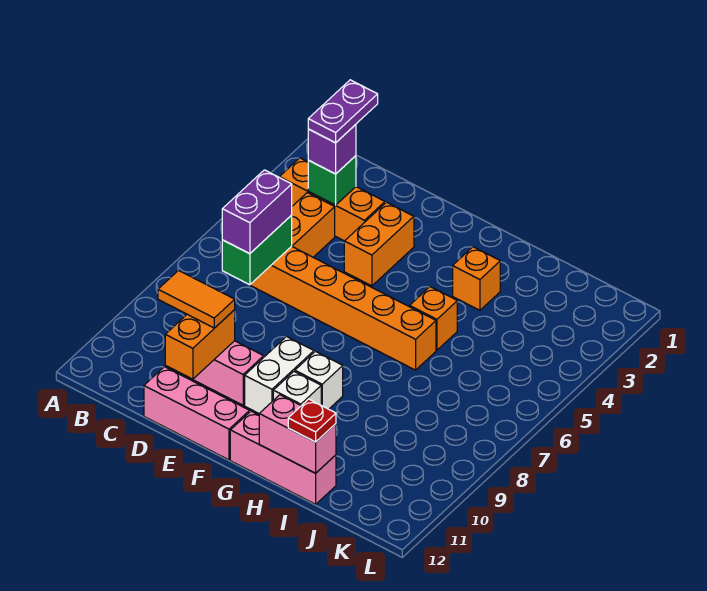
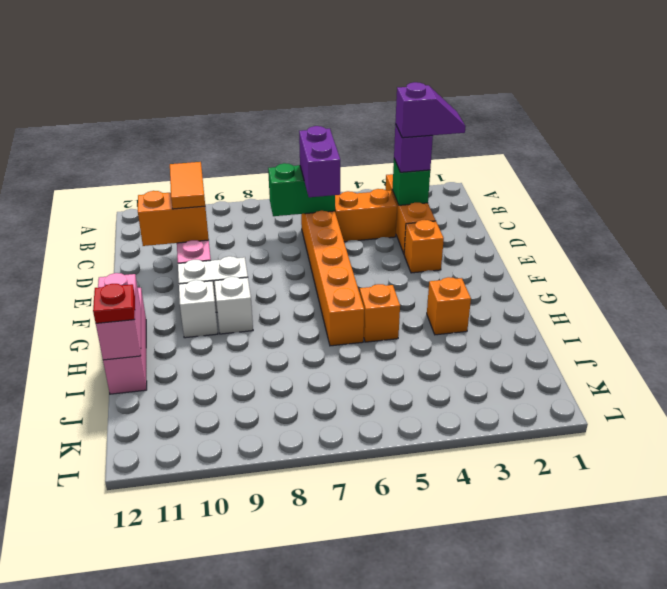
purple plate C2:C3 level 4 -> purple slope C2:C3 level 4 top 3
purple brick C6:C7 level 3 -> purple brick C6:D6 level 3
pink brick D12:F12 level 1 -> none
orange brick E3:E4 level 1 -> orange brick E3 level 1

